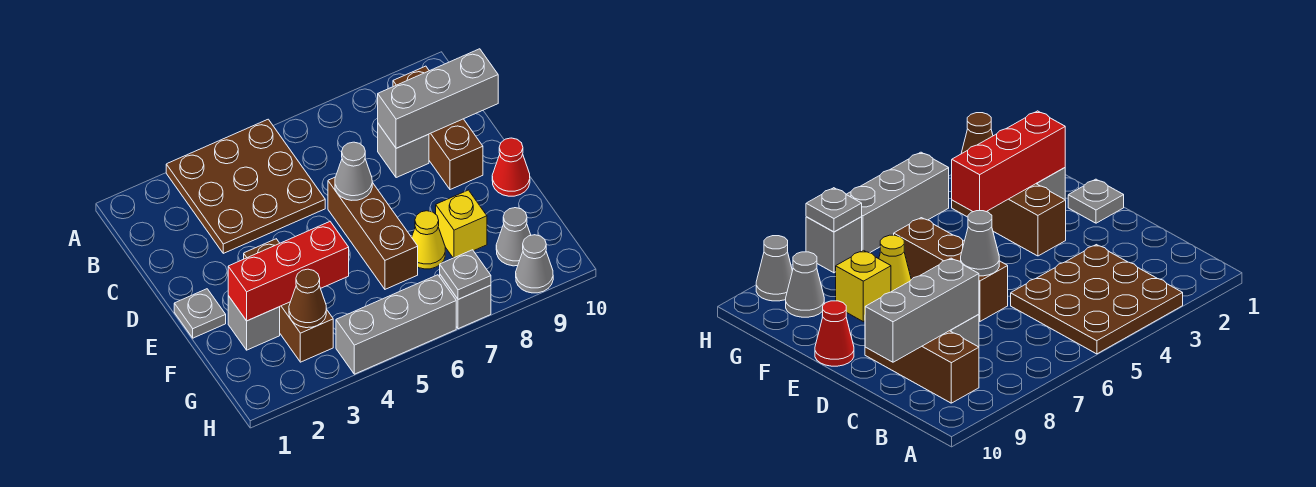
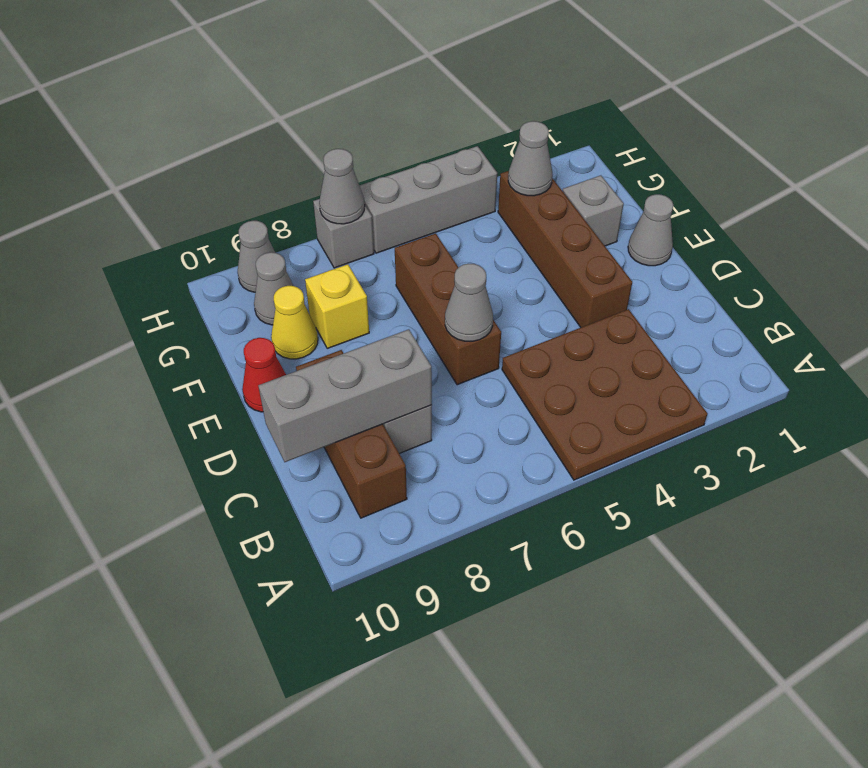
grey plate E1 level 1 -> grey cone E1 level 1
brown brick E3:G3 level 1 -> brown brick D3:G3 level 1
red brick F2:F4 level 2 -> none
yellow cone F7 level 1 -> yellow cone F9 level 1
brown cone G3 level 2 -> grey cone G3 level 2
grey plate H7 level 2 -> grey cone H7 level 2

